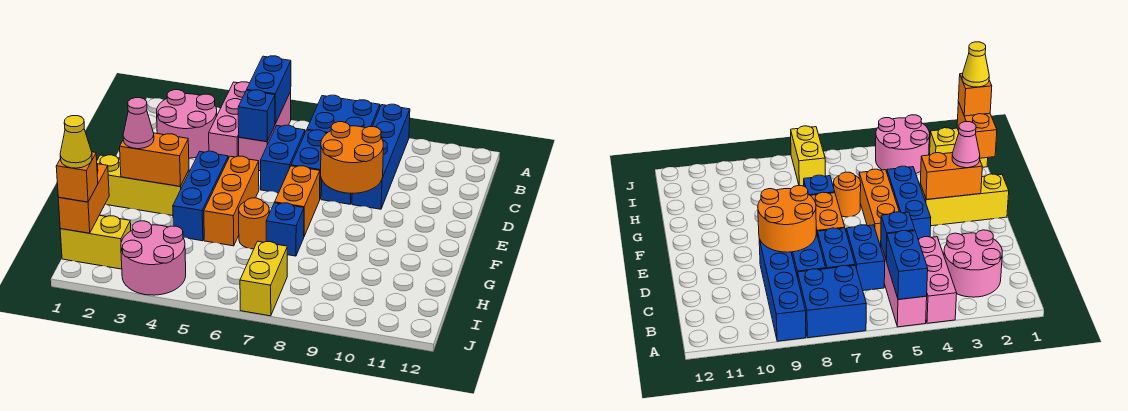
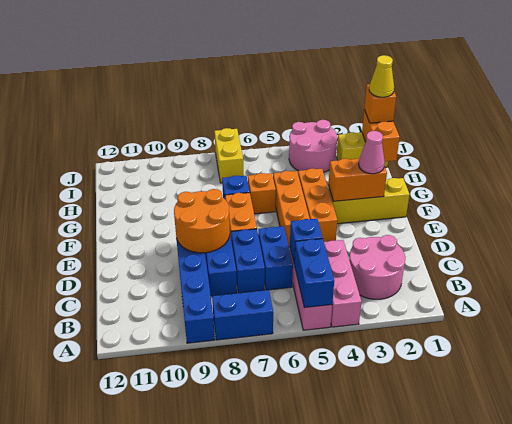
blue brick A7:B8 level 1 -> blue brick A7:A8 level 1
blue brick E4:G4 level 1 -> orange brick E4:G4 level 1
orange round brick G6 level 1 -> orange brick G6 level 1

